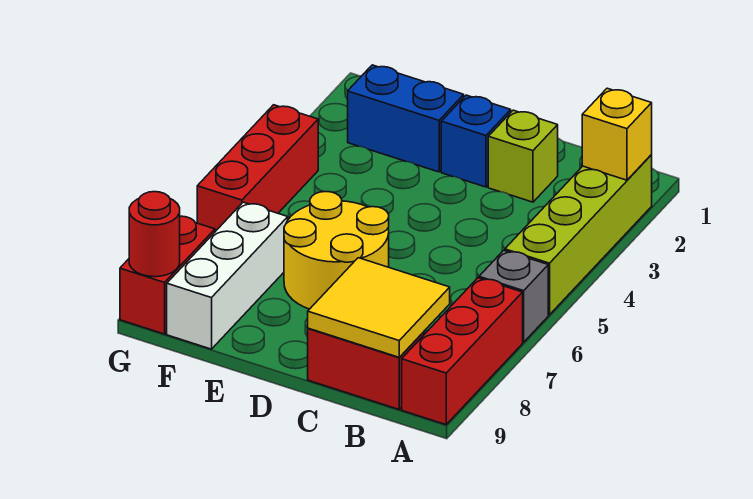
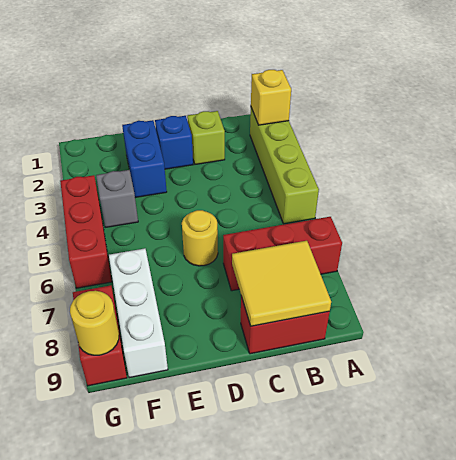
grey brick A6 level 1 -> grey brick F4 level 1
red brick A7:A9 level 1 -> red brick A7:C7 level 1
yellow round brick D6:E7 level 1 -> yellow round brick D6 level 1
blue brick E2:F2 level 1 -> blue brick E2:E3 level 1
red round brick G9 level 2 -> yellow round brick G9 level 2

